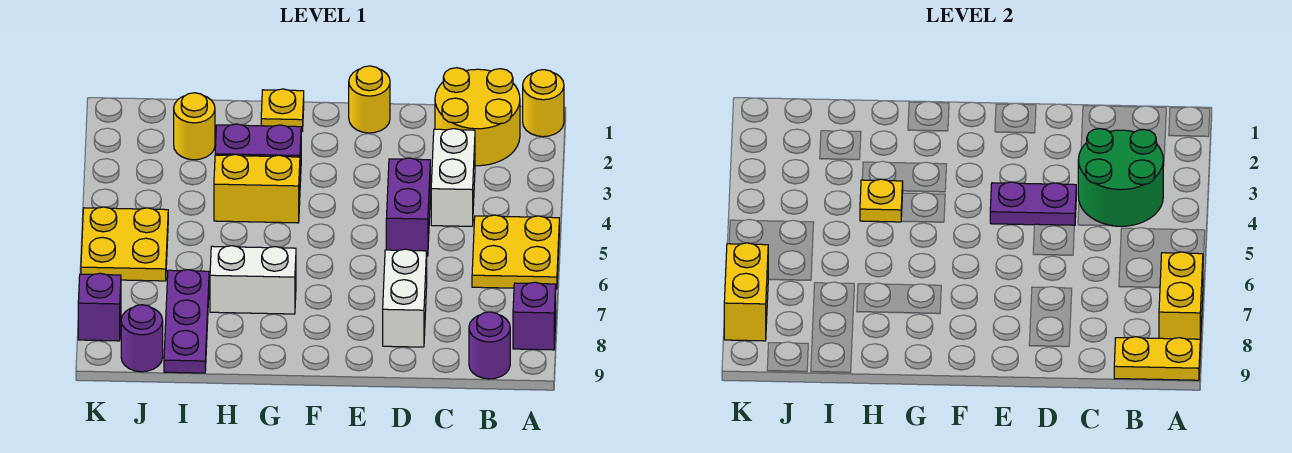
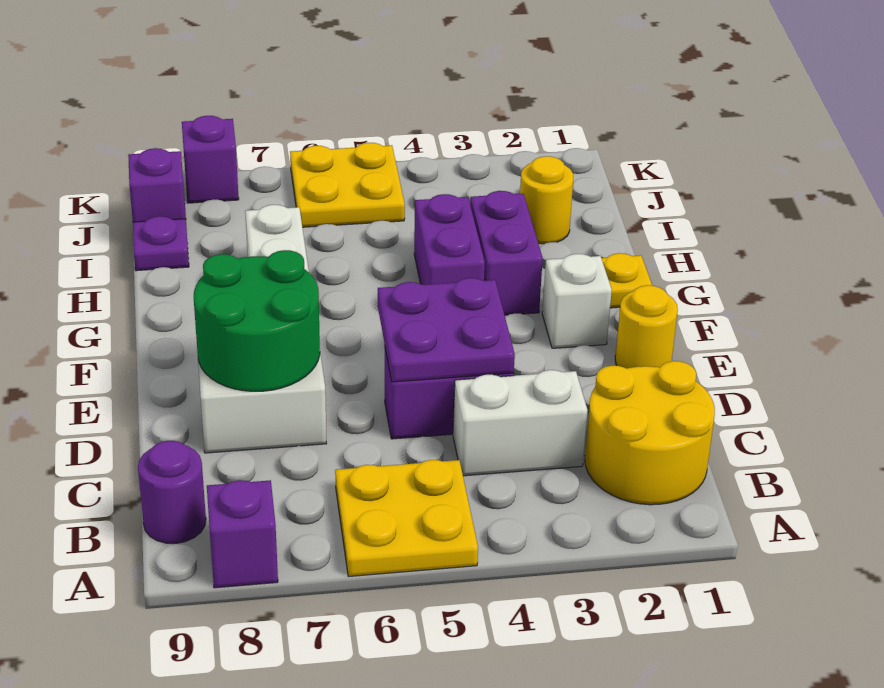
yellow round brick A1 level 1 -> none
yellow brick A7:A8 level 2 -> none
yellow plate A9:B9 level 2 -> none
green round brick B3:C4 level 2 -> green round brick D7:E8 level 2
purple plate D4:E4 level 2 -> purple plate D4:E5 level 2
none -> white brick F2 level 1
yellow brick G4:H4 level 1 -> purple brick G4:H4 level 1
yellow plate H4 level 2 -> none
purple plate I7:I9 level 1 -> purple plate I9 level 1
purple round brick J9 level 1 -> purple brick J9 level 1
yellow brick K7:K8 level 2 -> none

